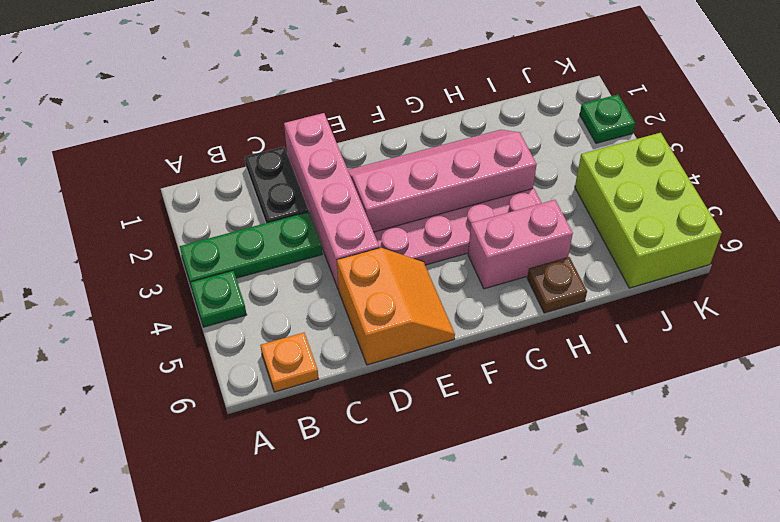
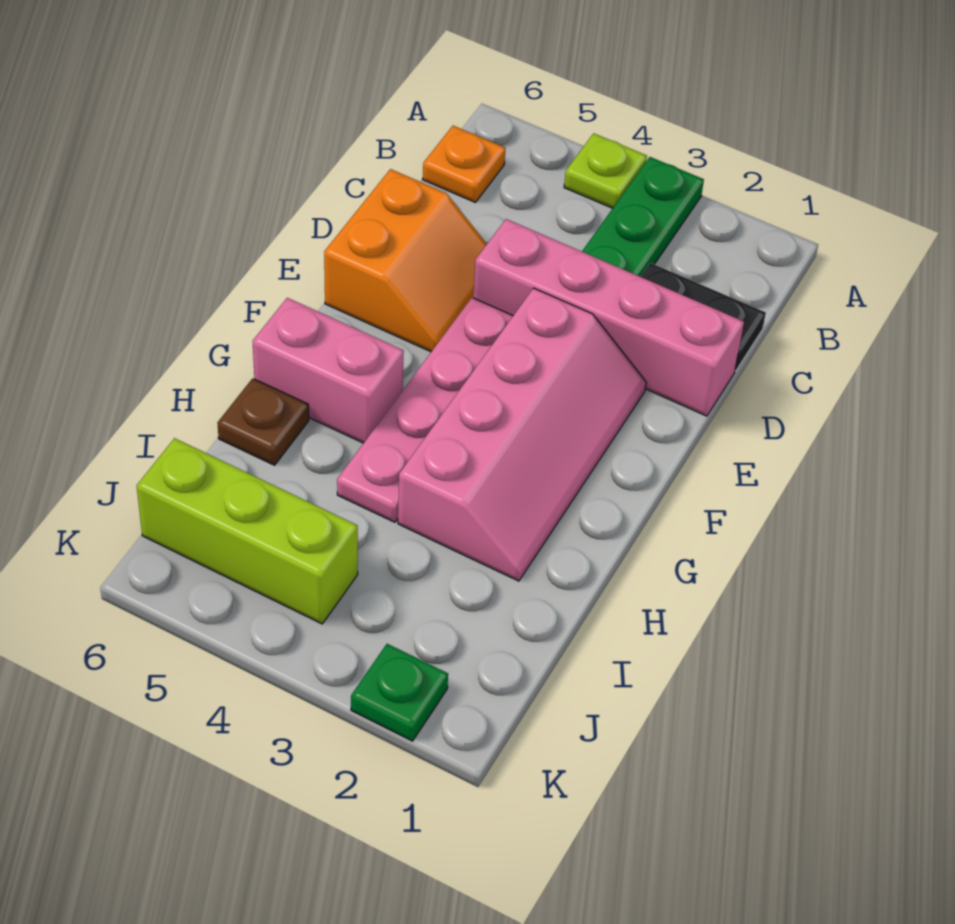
green plate A4 level 1 -> lime plate A4 level 1
orange slope D5:E6 level 1 top D -> orange slope D5:E6 level 1 top 6
pink brick G5:H5 level 1 -> pink brick G5:G6 level 1
lime brick J4:K6 level 1 -> lime brick J4:J6 level 1

